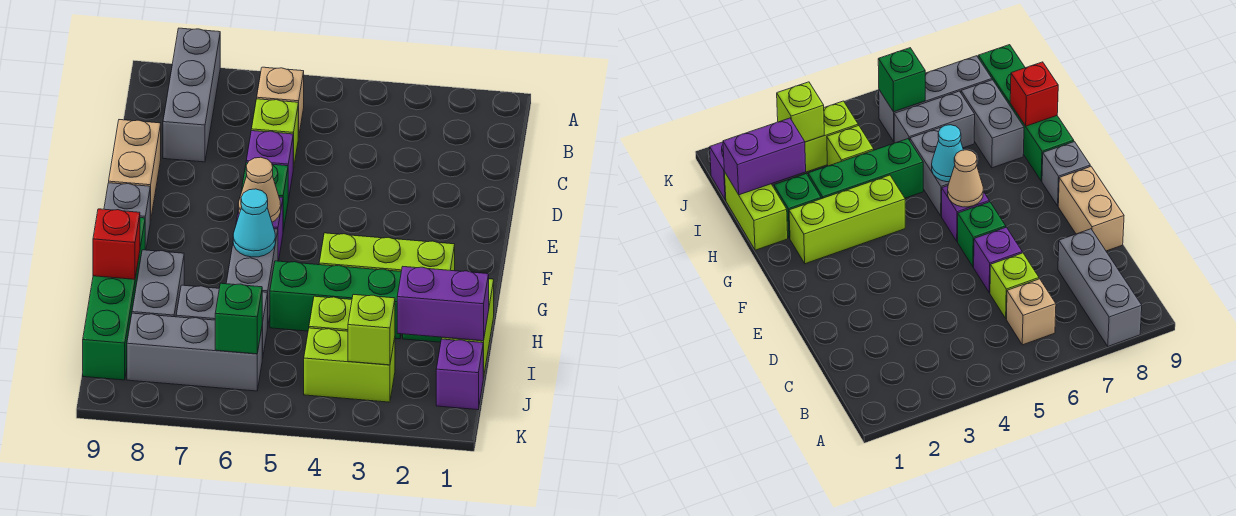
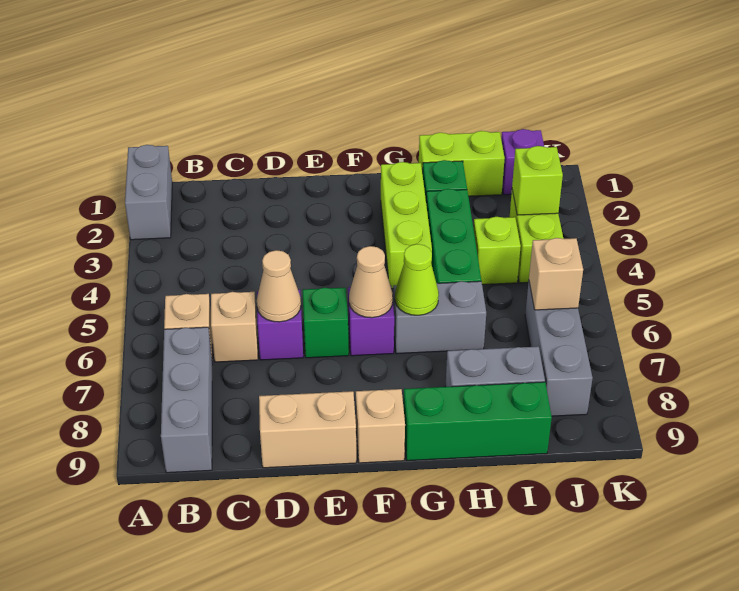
grey brick A8:C8 level 1 -> grey brick B7:B9 level 1
lime brick C6 level 1 -> tan brick C6 level 1
none -> tan cone D6 level 2
grey brick F9 level 1 -> tan brick F9 level 1
cyan cone G6 level 2 -> lime cone G6 level 2
green brick G9:J9 level 1 -> green brick G9:I9 level 1
red brick H9 level 2 -> none
purple brick I1:I2 level 2 -> none
grey brick I6:I7 level 1 -> grey brick A1:A2 level 1
green brick J6 level 2 -> tan brick J6 level 2

